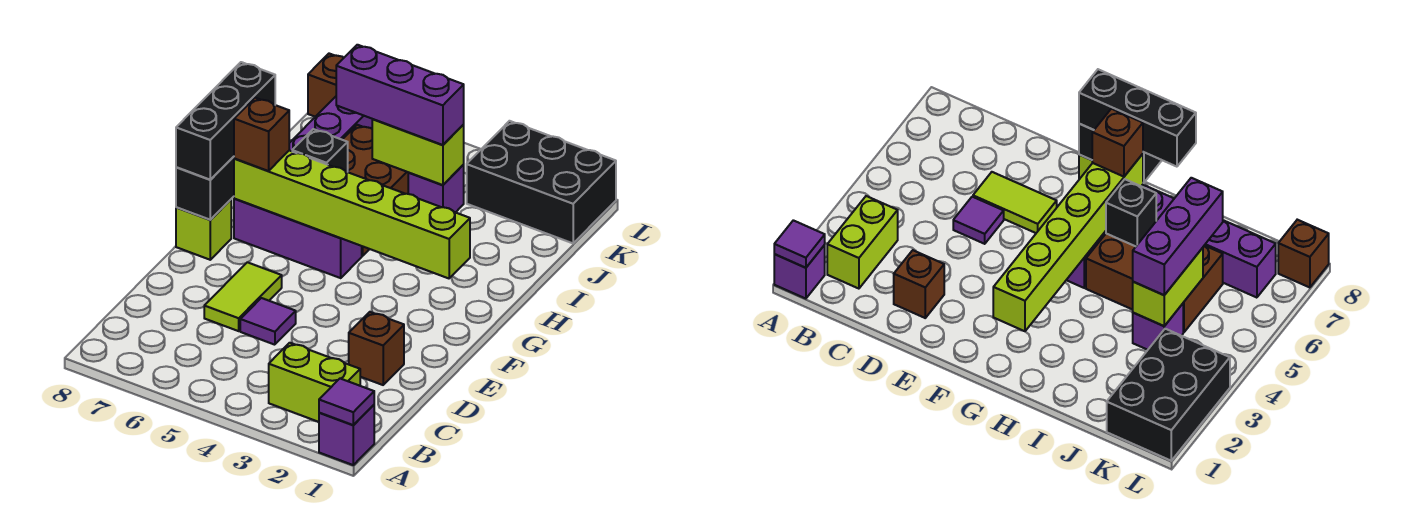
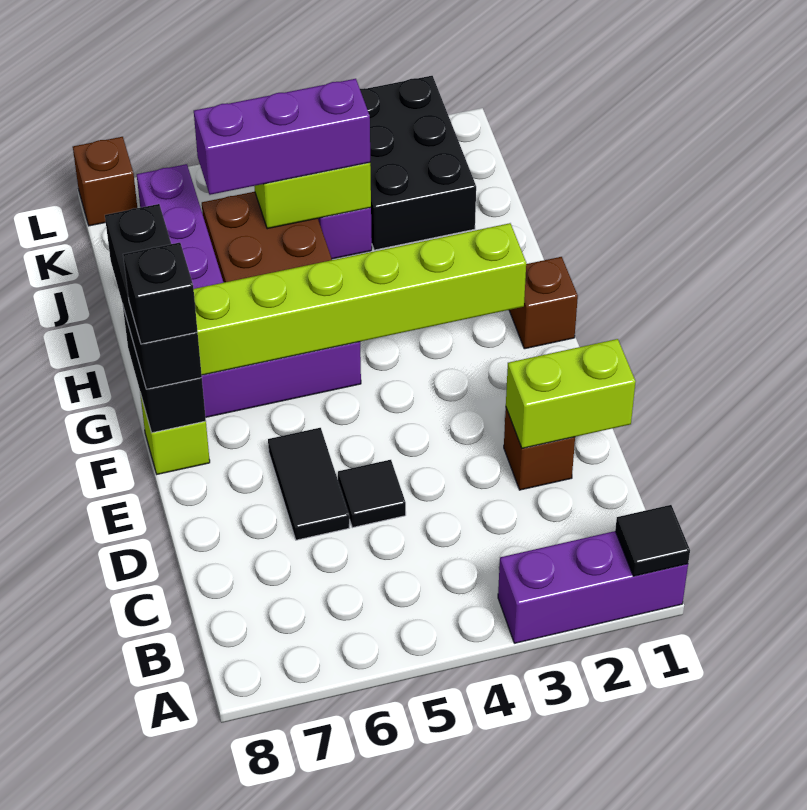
purple brick A1 level 1 -> purple brick A1:A3 level 1
purple tile A1 level 2 -> black tile A1 level 2
lime brick B2:B3 level 1 -> lime brick D1:D2 level 2
purple tile D5 level 1 -> black tile D5 level 1
lime tile D6:E6 level 1 -> black tile D6:E6 level 1
brown brick G7 level 3 -> brown brick G1 level 1
black brick H6 level 2 -> black brick F8 level 4
black brick K1:L3 level 1 -> black brick J2:L3 level 1

